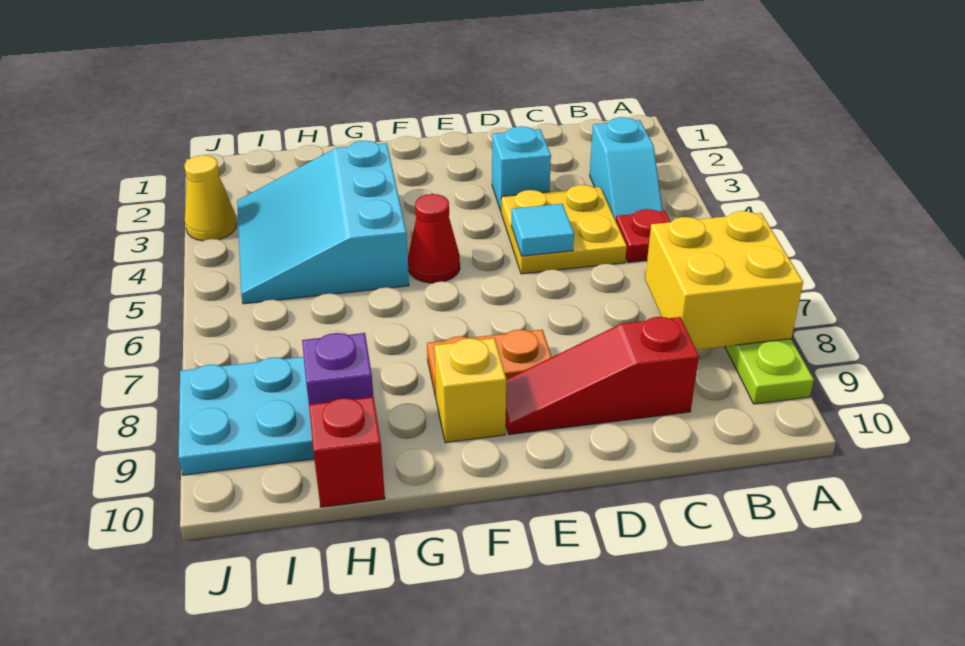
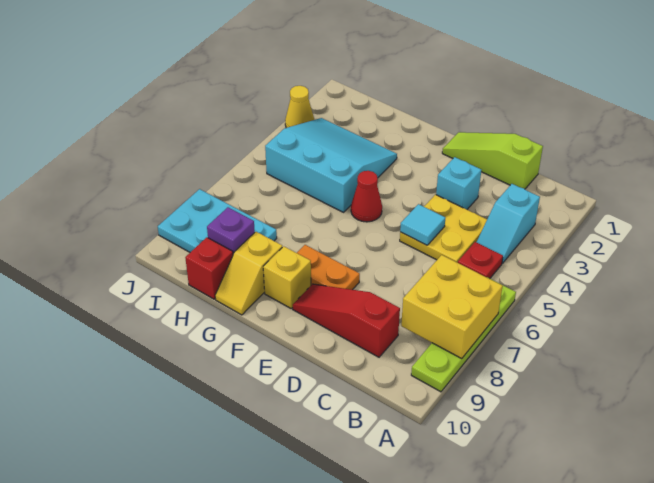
none -> lime slope C1:E1 level 1 top C
cyan slope G3:I5 level 1 top G -> cyan slope G3:I5 level 1 top 5
none -> yellow slope G9:G10 level 1 top 9

